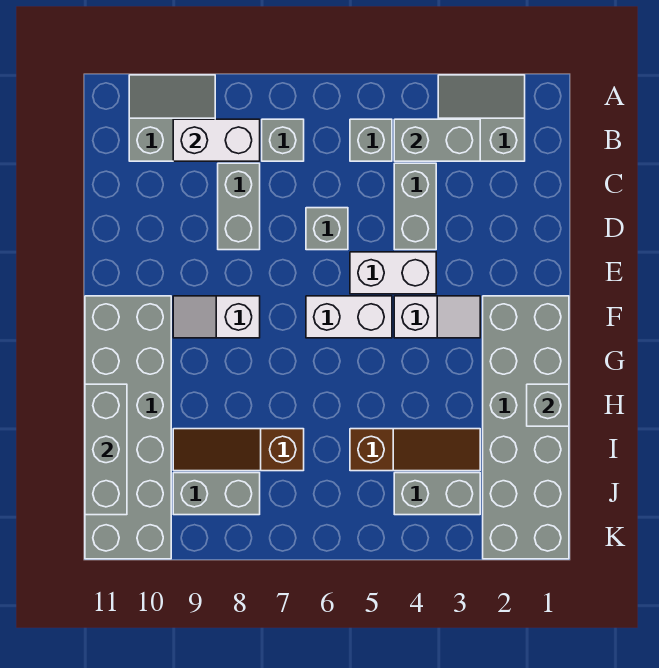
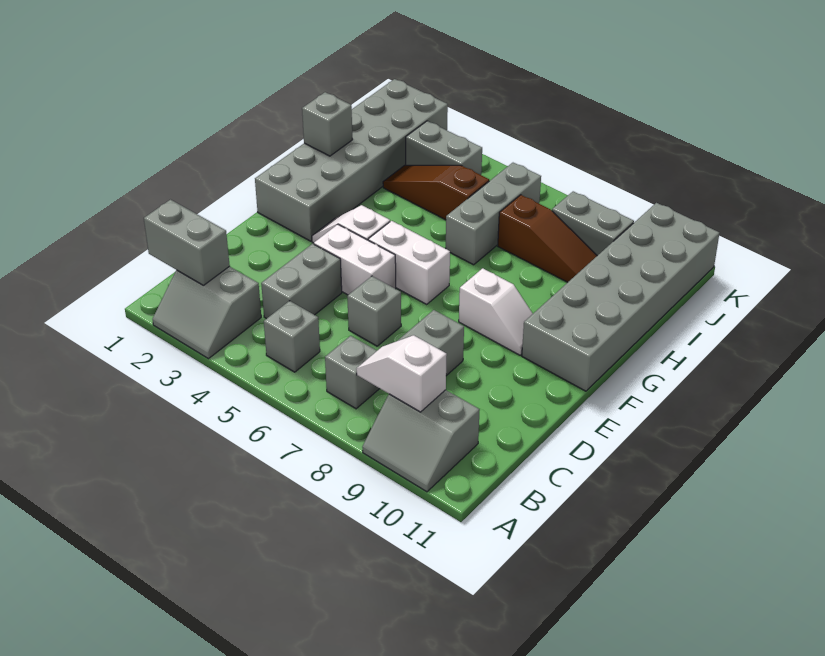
grey brick B3:B4 level 2 -> grey brick B1:B2 level 2
white brick B8:B9 level 2 -> white slope B8:B9 level 2 top 9
grey brick H11:J11 level 2 -> grey brick H6:J6 level 1

